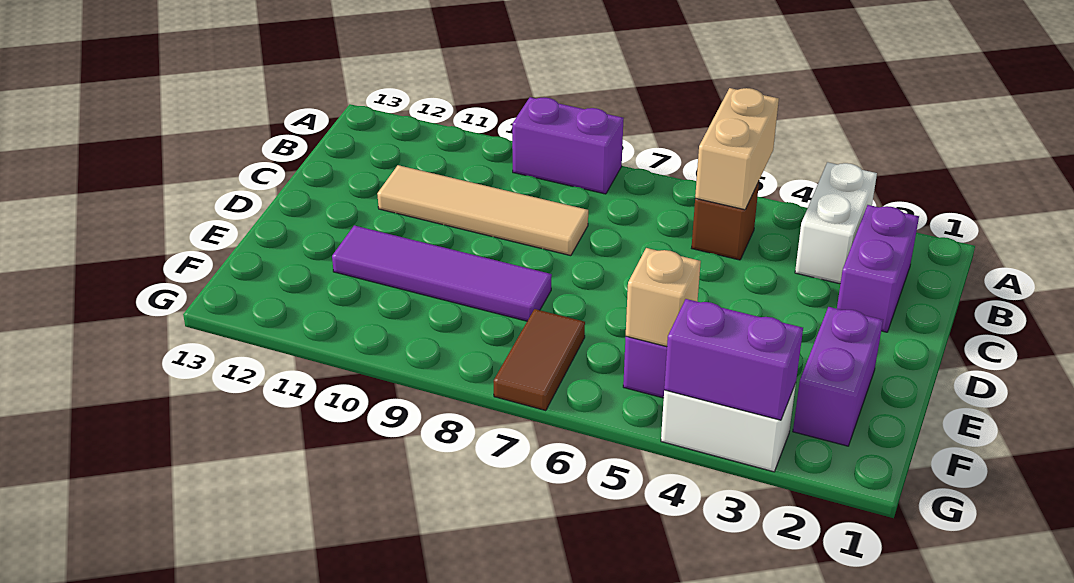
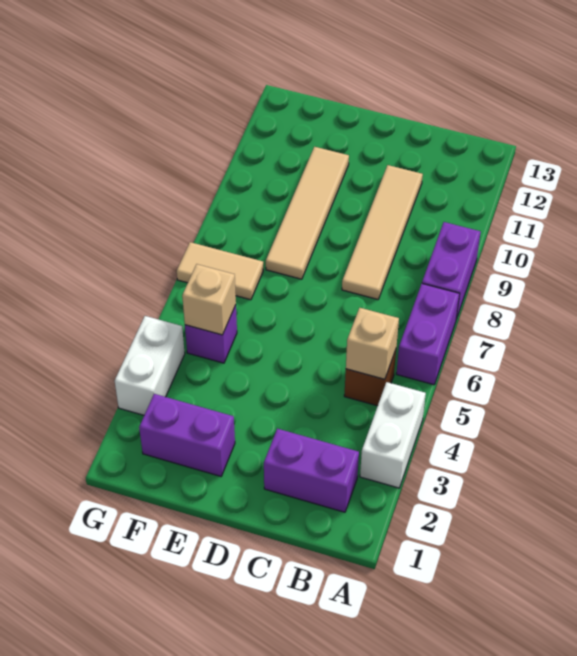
white brick A3:B3 level 1 -> white brick A3:A4 level 1
tan brick A5:B5 level 2 -> tan brick B5 level 2
purple tile E8:E11 level 1 -> tan tile E8:E11 level 1
brown tile F7:G7 level 1 -> tan tile F7:G7 level 1
purple brick G3:G4 level 2 -> purple brick A6:A7 level 1

